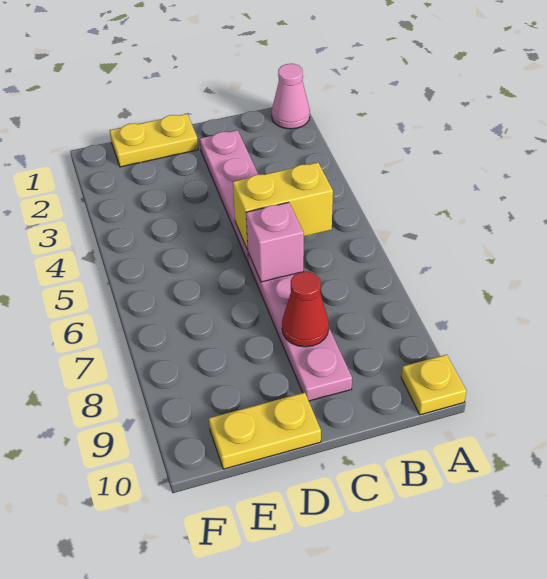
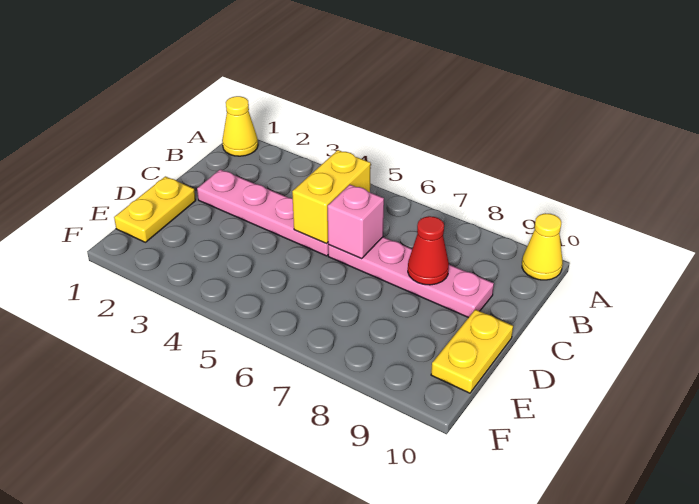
pink cone A1 level 1 -> yellow cone A1 level 1
yellow plate A10 level 1 -> yellow cone A10 level 1

